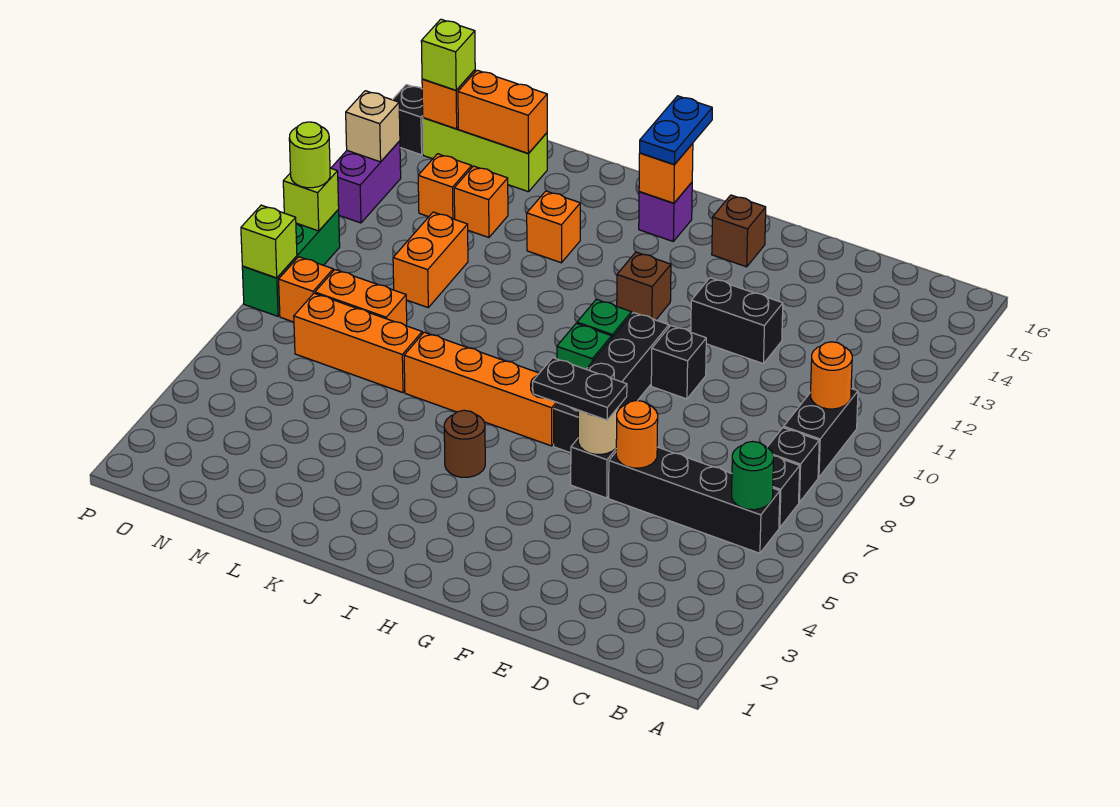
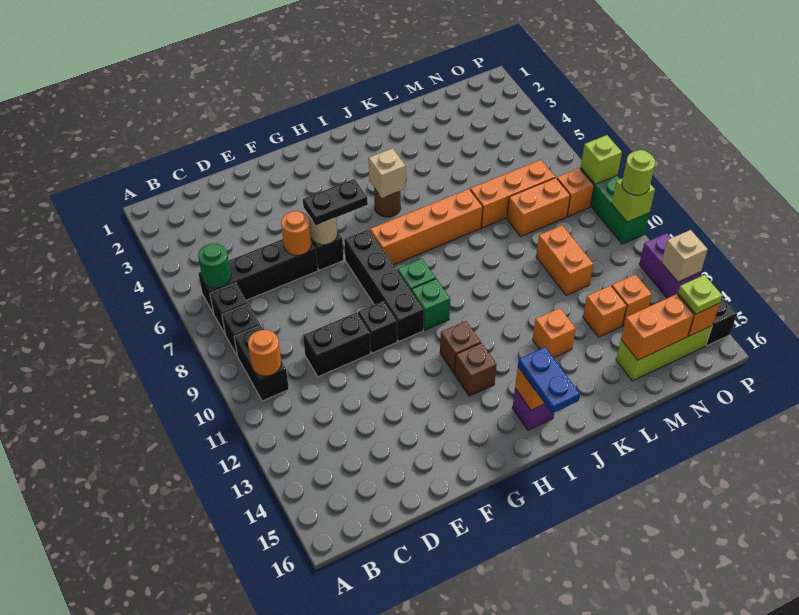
black brick E12:F12 level 1 -> black brick D10:E10 level 1
brown brick G15 level 1 -> brown brick H13 level 1
none -> tan brick I5 level 2
lime brick O15 level 3 -> lime plate O15 level 3

